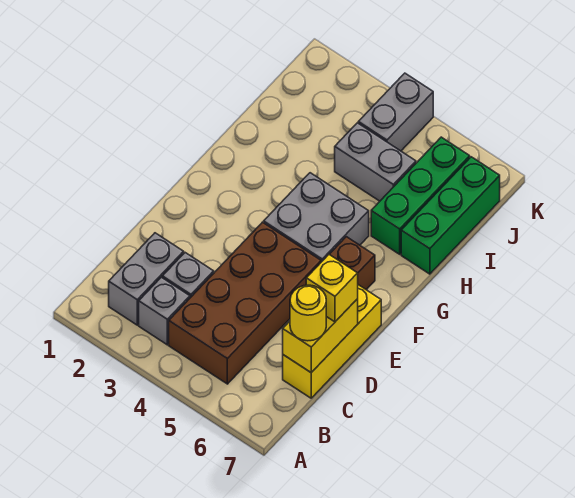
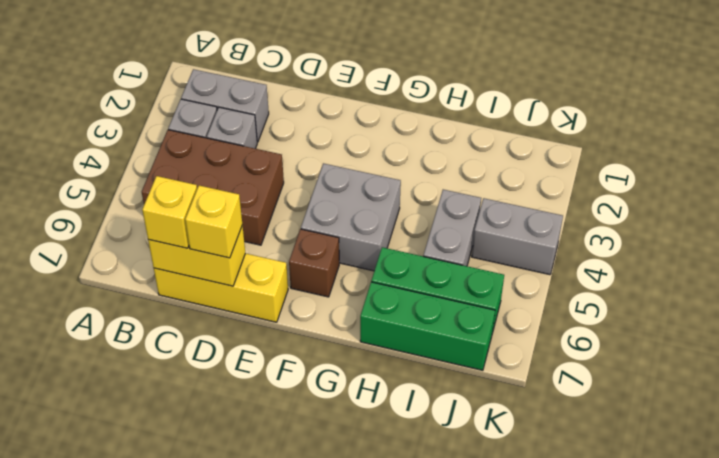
brown brick B4:E5 level 1 -> brown brick B4:D5 level 1
yellow round brick C7 level 3 -> yellow brick C7 level 3

